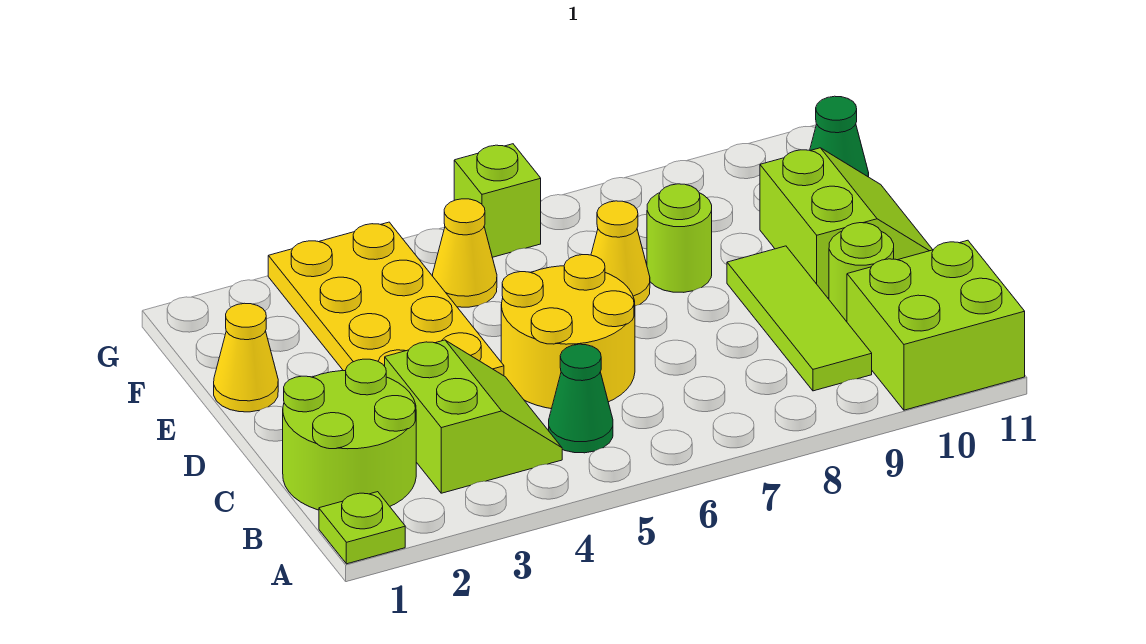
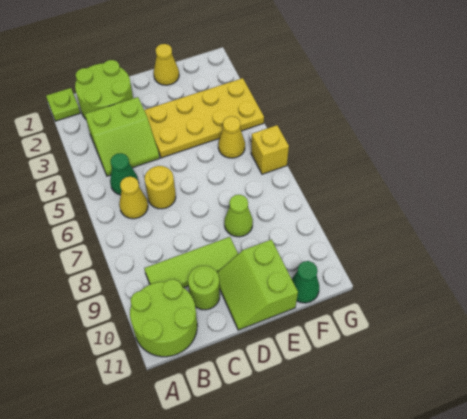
lime brick A10:B11 level 1 -> lime round brick A10:B11 level 1
yellow round brick C5:D6 level 1 -> yellow round brick C6 level 1
lime slope D10:E11 level 1 top 10 -> lime slope D10:E11 level 1 top E
yellow cone E7 level 1 -> yellow cone B6 level 1
lime round brick E8 level 1 -> lime cone E8 level 1
lime brick G6 level 1 -> yellow brick G6 level 1

